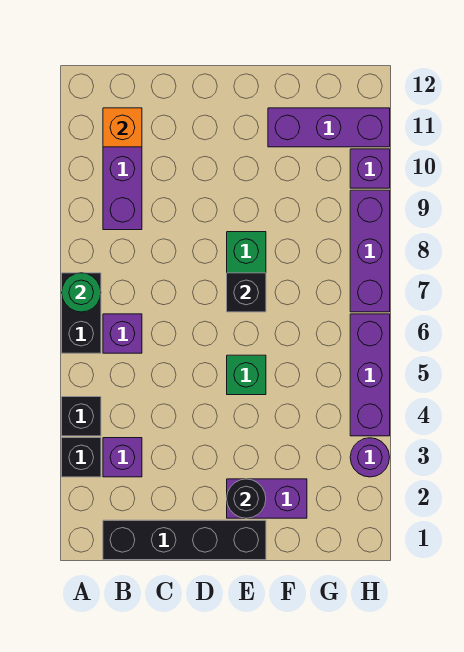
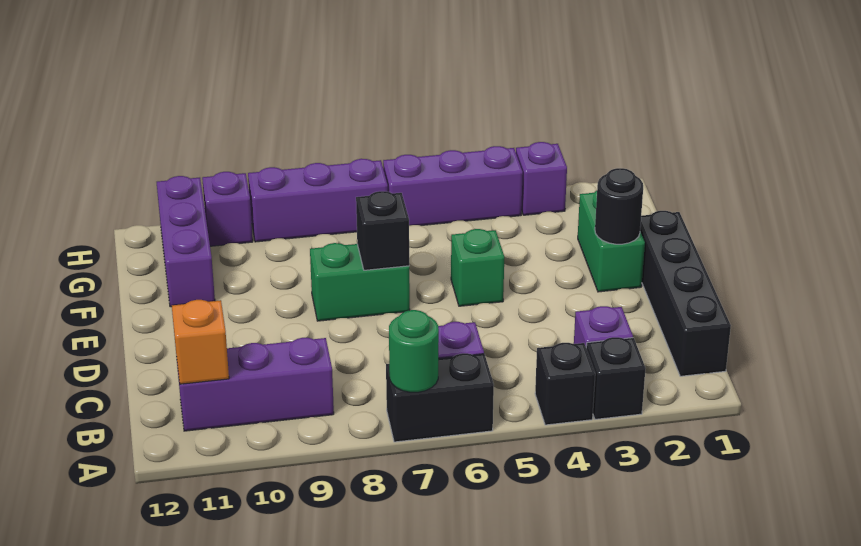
purple brick E2:F2 level 1 -> green brick E2:F2 level 1
purple round brick H3 level 1 -> purple brick H3 level 1

